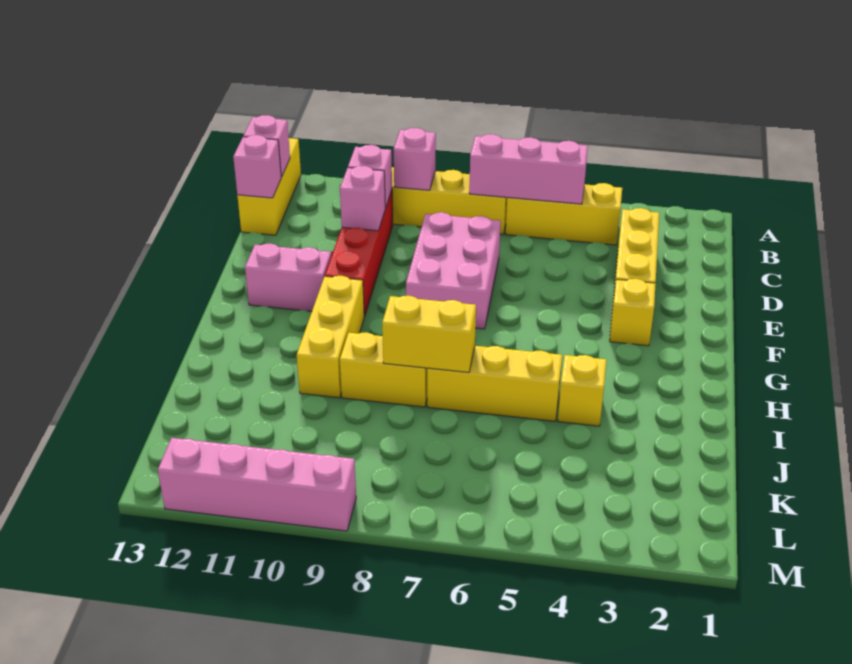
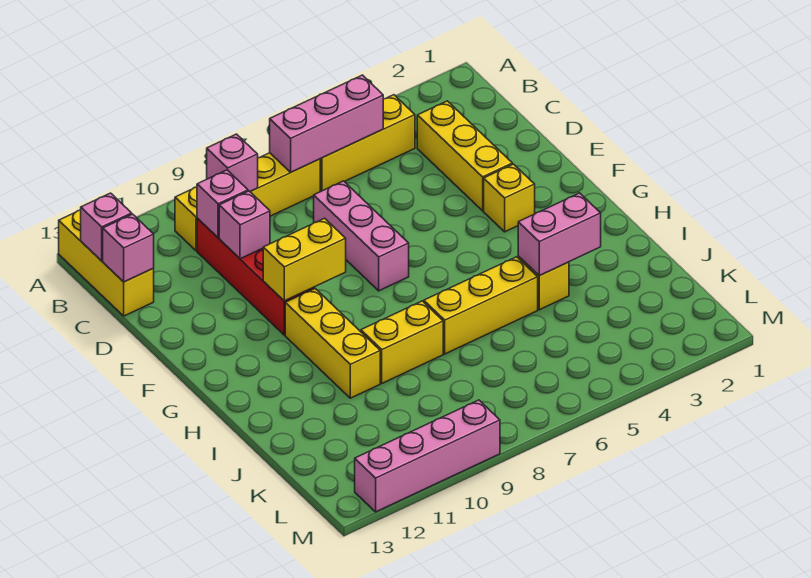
pink brick D7:F8 level 1 -> pink brick D7:F7 level 1
pink brick F11:F12 level 1 -> pink brick I3:I4 level 2
yellow brick I7:I8 level 2 -> yellow brick F9:F10 level 2

